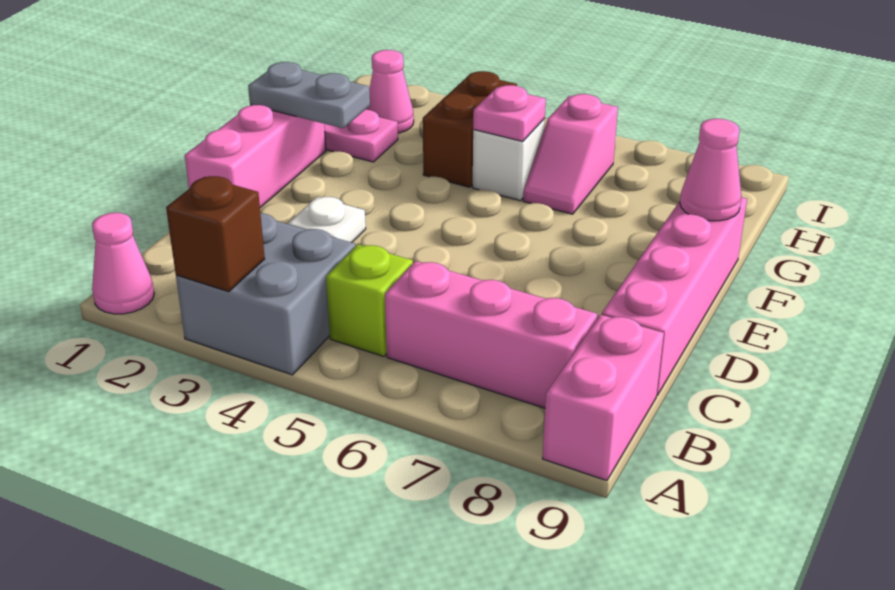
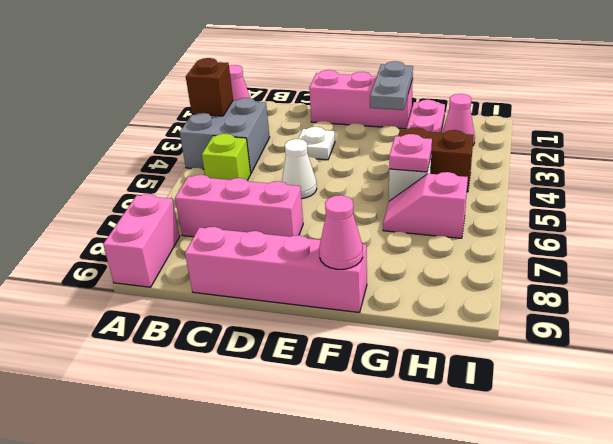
pink brick A9:B9 level 1 -> pink brick A8:A9 level 1
pink brick B6:B8 level 1 -> pink brick B7:D7 level 1
none -> white cone D5 level 1

